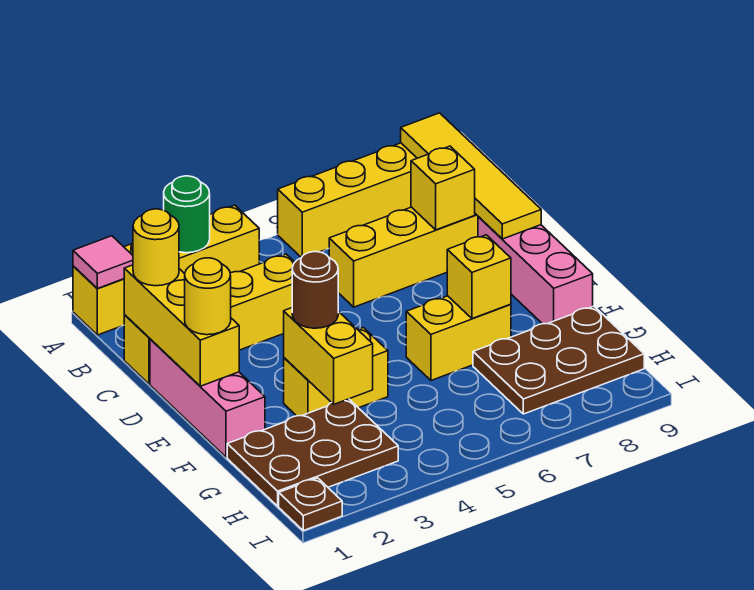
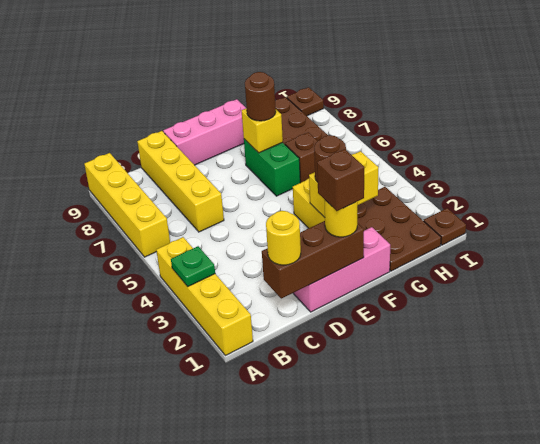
pink tile A1 level 2 -> none
green round brick A3 level 2 -> green plate A3 level 2
yellow tile A9:D9 level 2 -> none
yellow brick C1:C4 level 1 -> none
yellow brick C1:E1 level 2 -> brown brick C1:E1 level 2
yellow brick C8 level 2 -> none
none -> brown brick E1 level 4
yellow brick F6:F7 level 1 -> green brick F6:F7 level 1
none -> brown round brick F7 level 3
none -> brown brick G6 level 1
none -> brown plate I9 level 1

